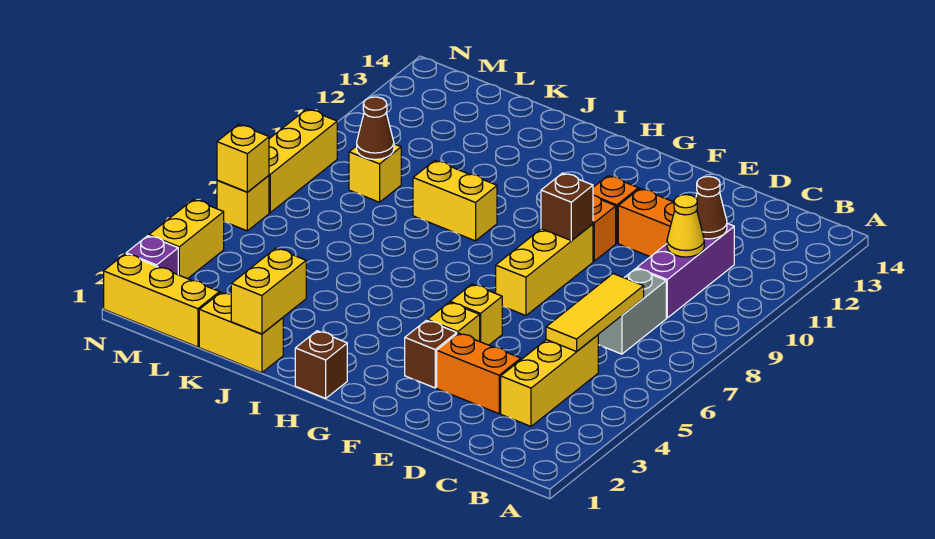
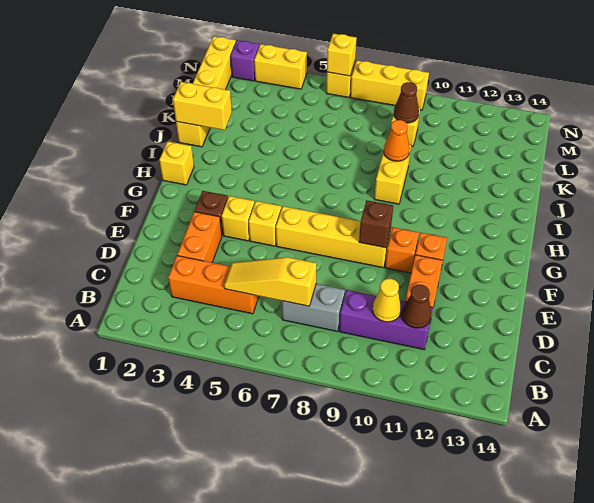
yellow brick C3:C5 level 1 -> orange brick C3:C5 level 1
yellow tile C5:C7 level 2 -> yellow slope C5:C7 level 2 top 7
yellow brick F7:F9 level 1 -> yellow brick F6:F9 level 1
brown brick H1 level 1 -> yellow brick H1 level 1
none -> orange cone J9 level 2

